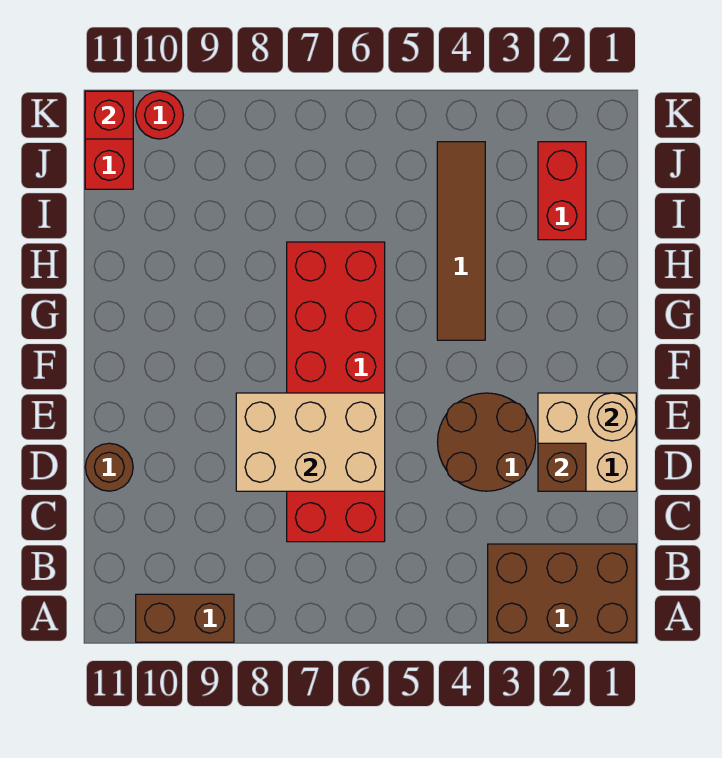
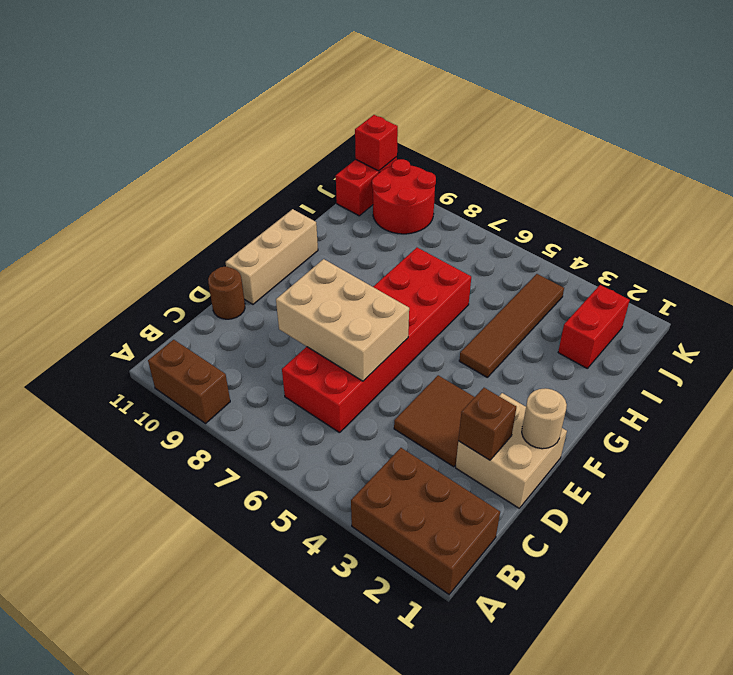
brown round brick D3:E4 level 1 -> brown tile D3:E4 level 1
none -> tan brick E11:G11 level 1
red round brick K10 level 1 -> red round brick J9:K10 level 1

